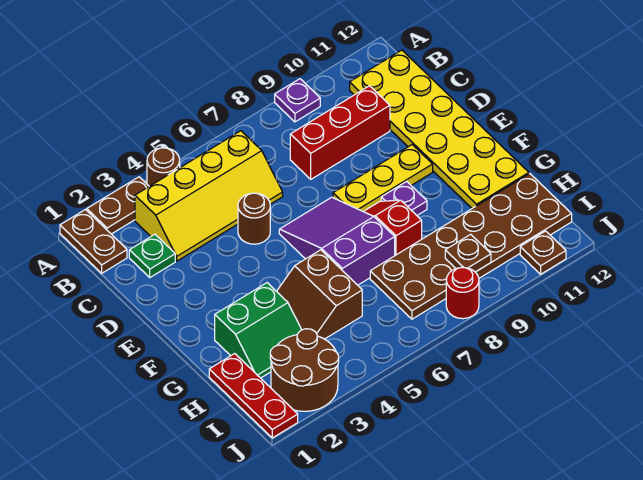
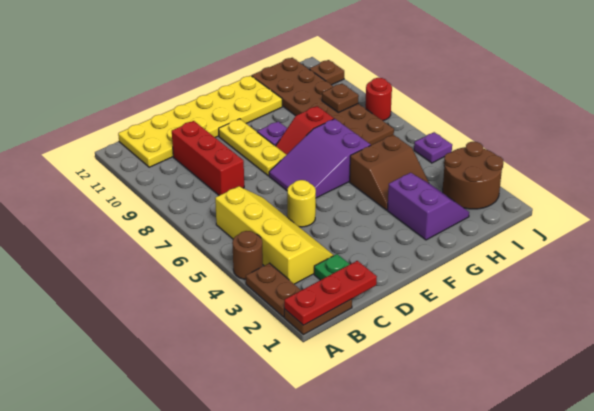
purple plate A9 level 1 -> purple plate J5 level 1
brown round brick D5 level 1 -> yellow round brick D5 level 1
green slope G2:H3 level 1 top G -> purple slope G2:H3 level 1 top G
red plate H1:J1 level 1 -> red plate A1:C1 level 2

